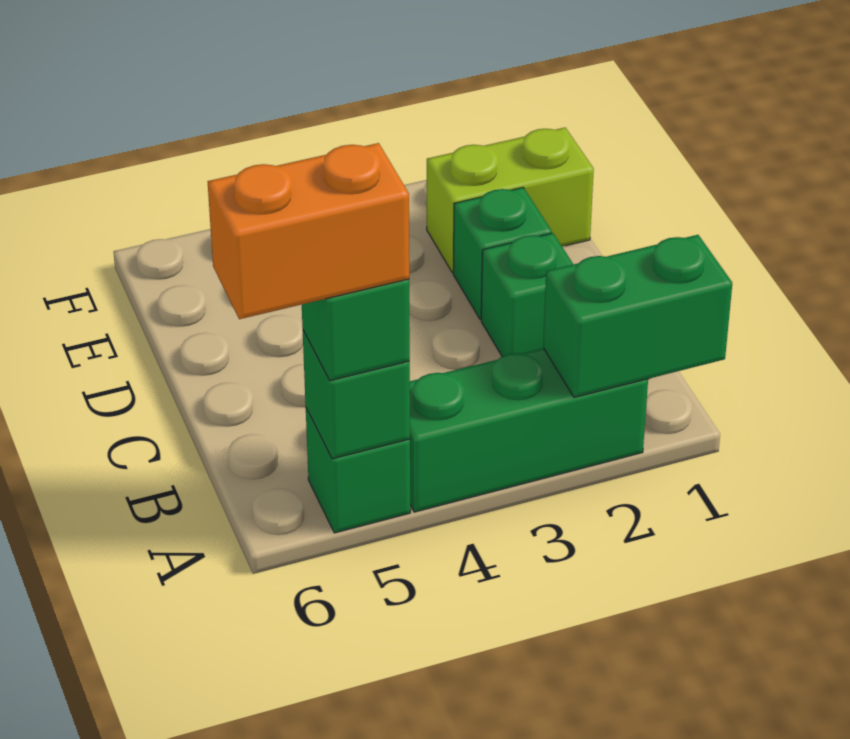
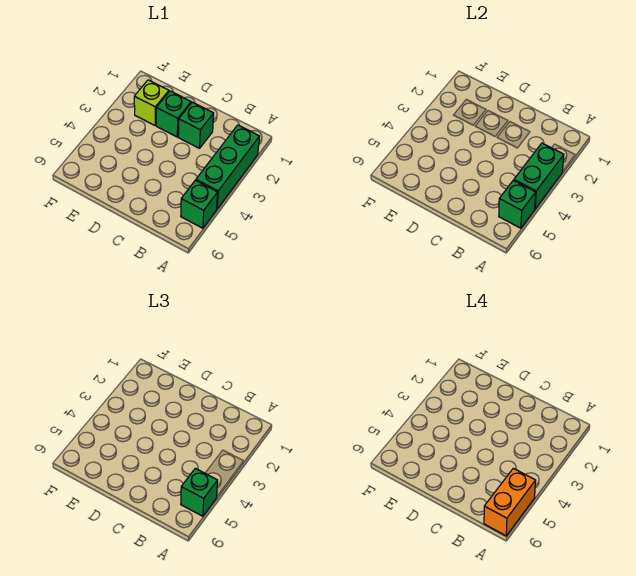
green brick A1:A2 level 2 -> green brick A3:A4 level 2
lime brick E1:E2 level 1 -> lime brick E2 level 1

